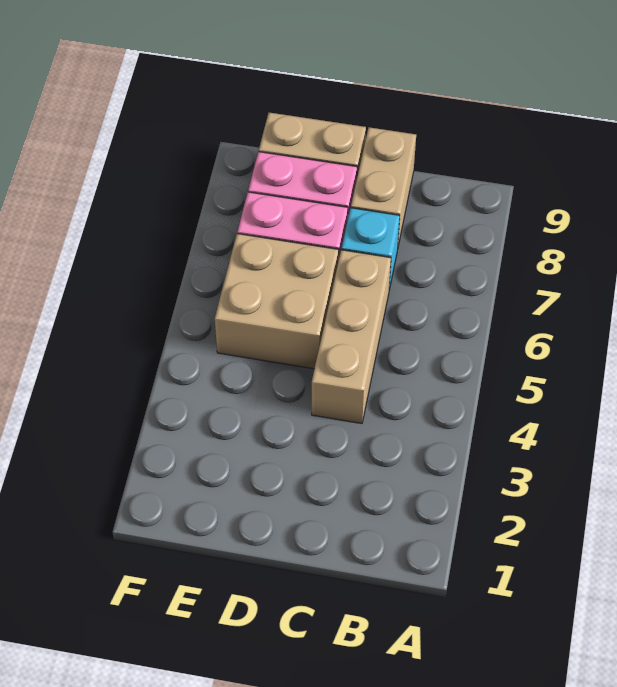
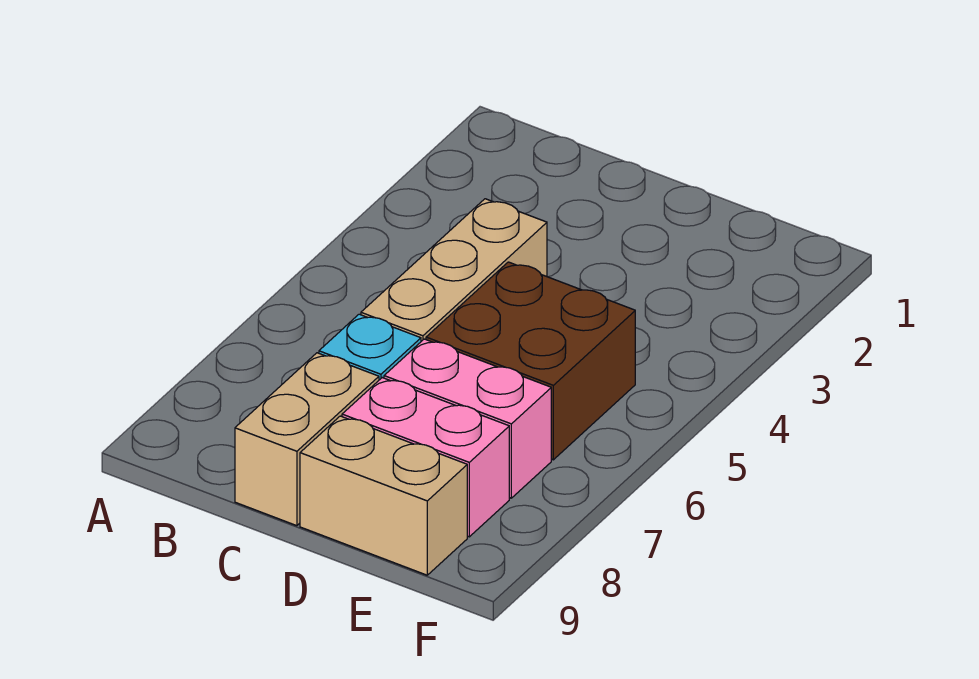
tan brick D5:E6 level 1 -> brown brick D5:E6 level 1

